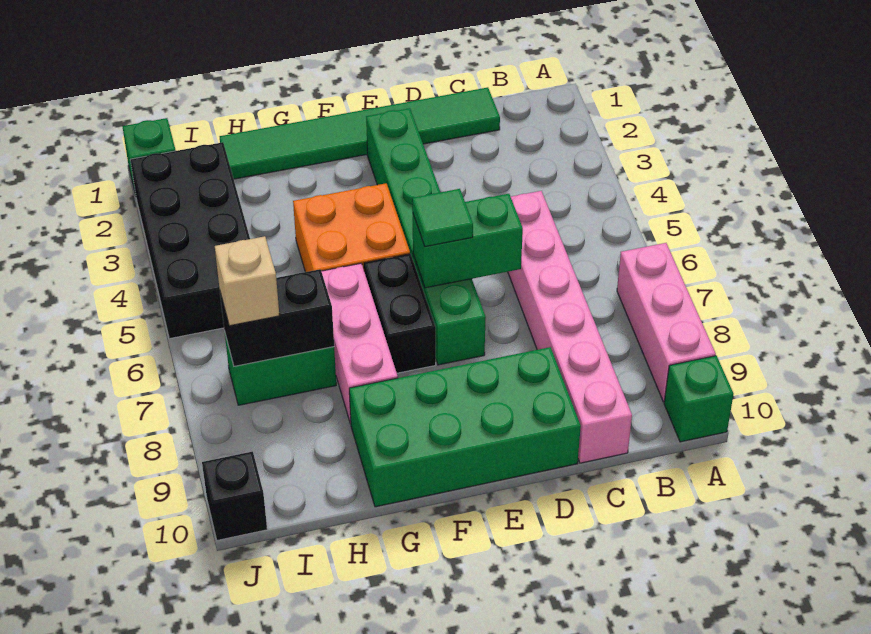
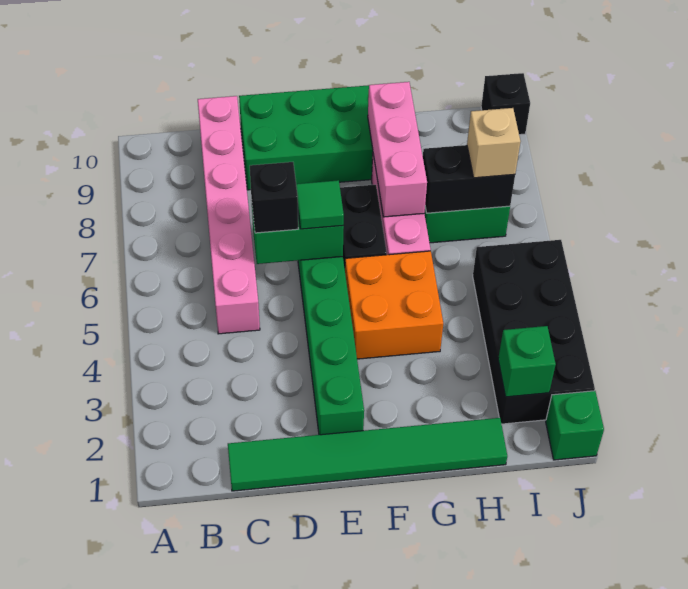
pink brick A7:A9 level 1 -> pink brick G7:G9 level 2
green brick A10 level 1 -> green brick I2 level 2
none -> black brick D6 level 3

